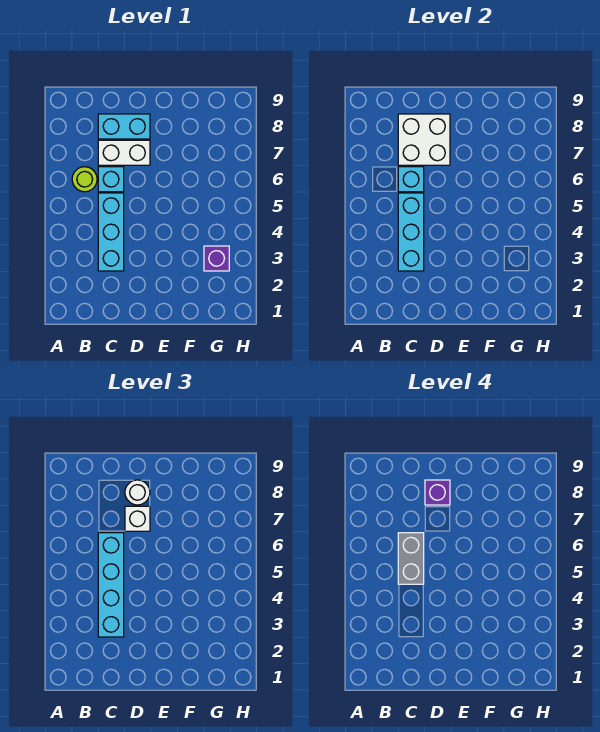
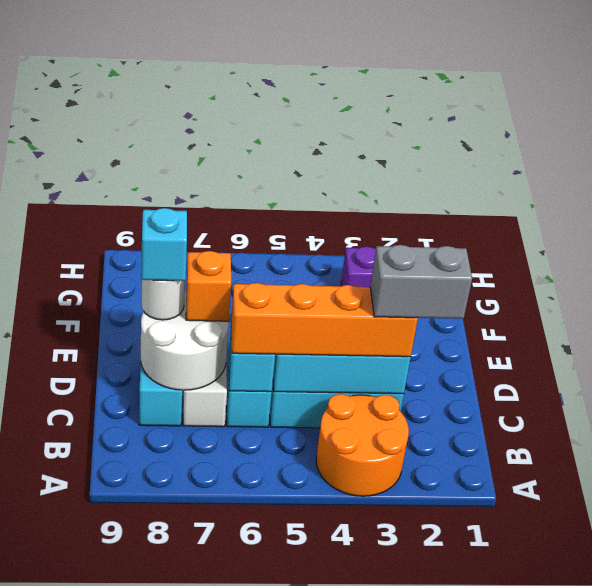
none -> orange round brick A3:B4 level 1
lime round brick B6 level 1 -> none
cyan brick C3:C6 level 3 -> orange brick C3:C6 level 3
grey brick C5:C6 level 4 -> grey brick C2:C3 level 4
white brick C7:D8 level 2 -> white round brick C7:D8 level 2
white brick D7 level 3 -> orange brick D7 level 3
purple brick D8 level 4 -> cyan brick D8 level 4

